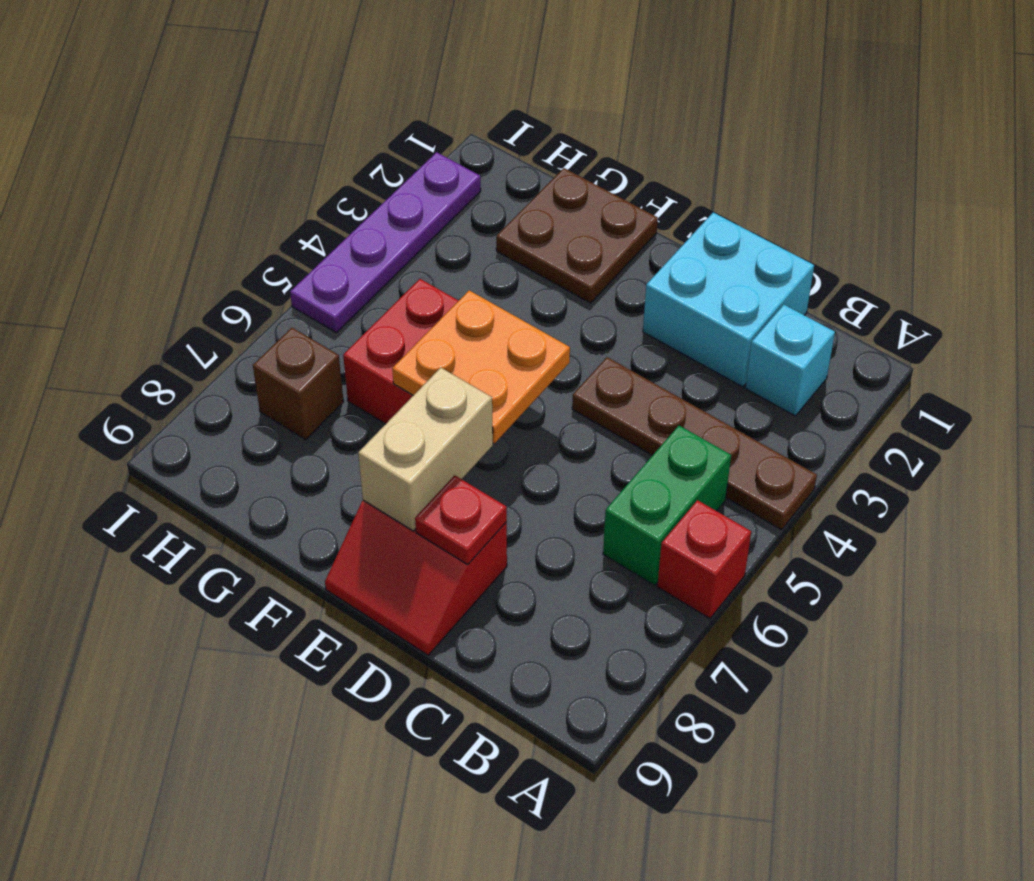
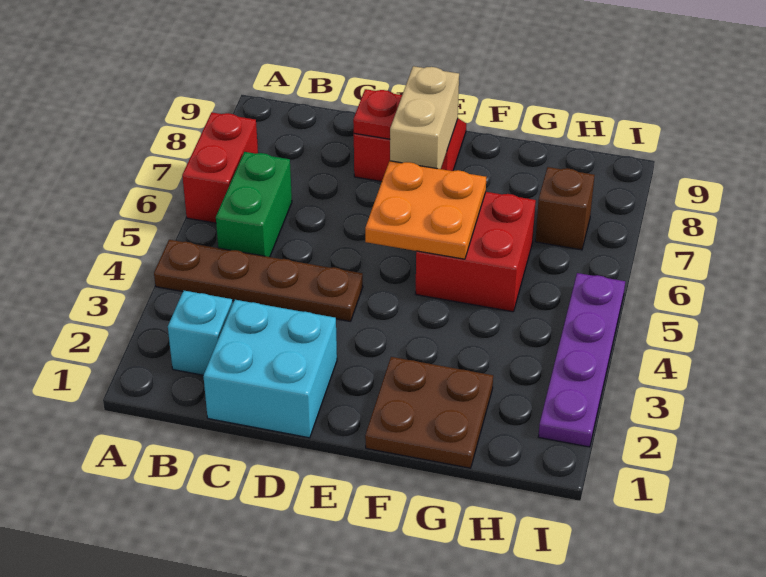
red brick A6 level 1 -> red brick A6:A7 level 1

